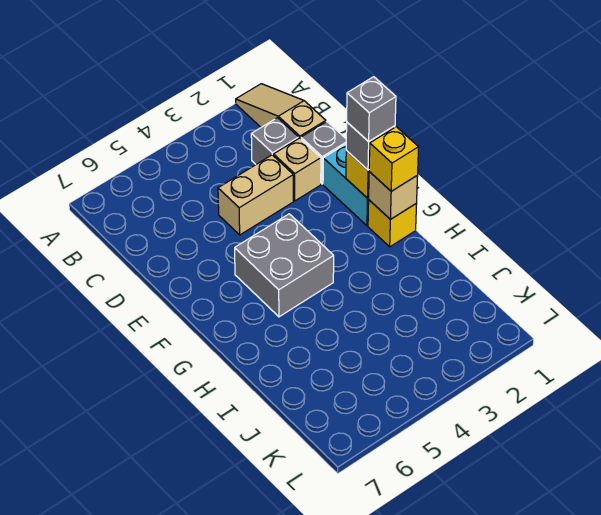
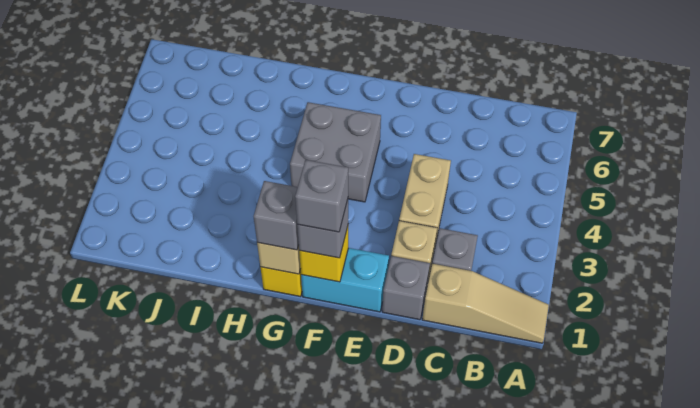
yellow brick G1 level 3 -> grey brick G1 level 3

